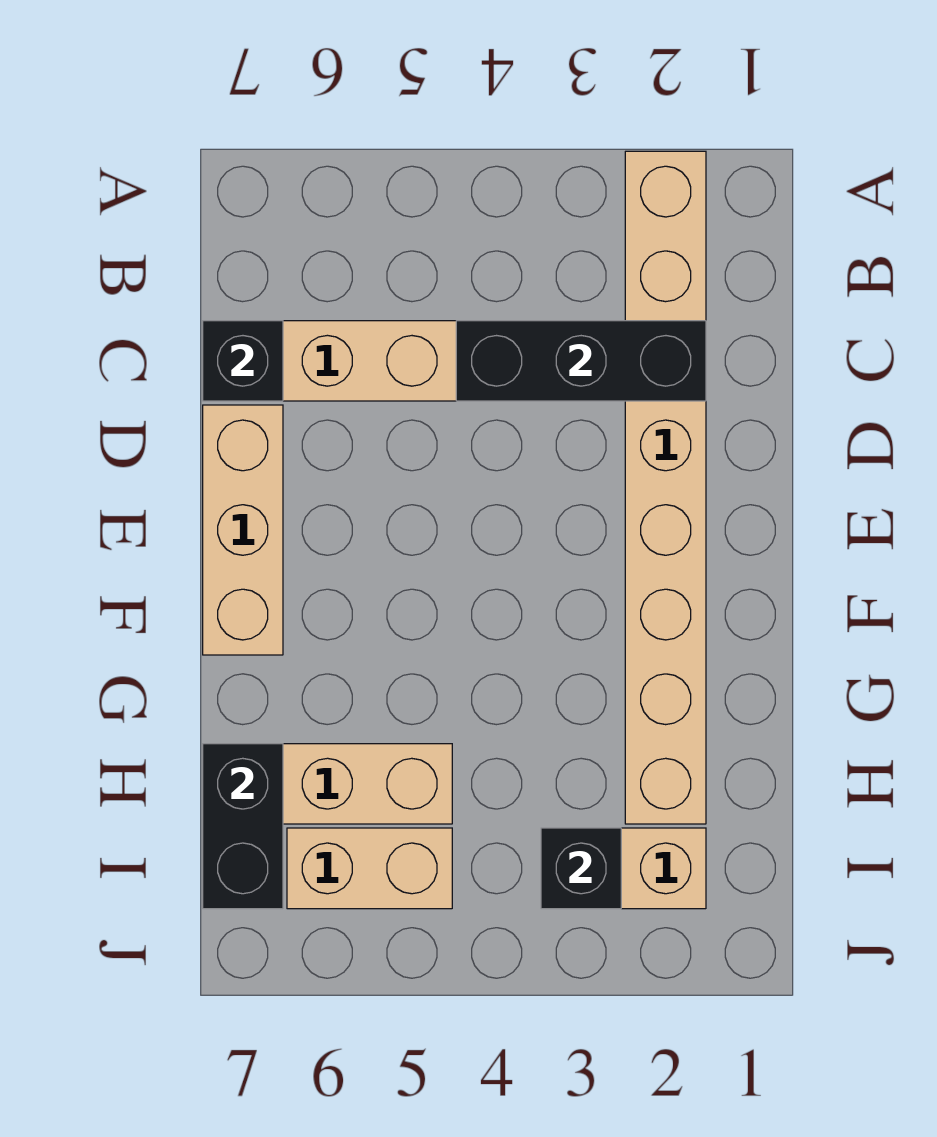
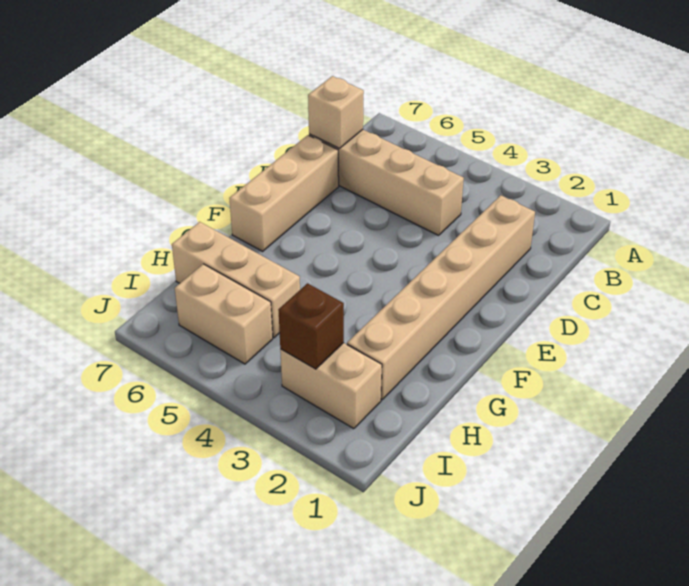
tan brick A2:H2 level 1 -> tan brick C2:H2 level 1
black brick C2:C4 level 2 -> none
black brick C7 level 2 -> tan brick C7 level 2
black brick H7:I7 level 2 -> none
black brick I3 level 2 -> brown brick I3 level 2

